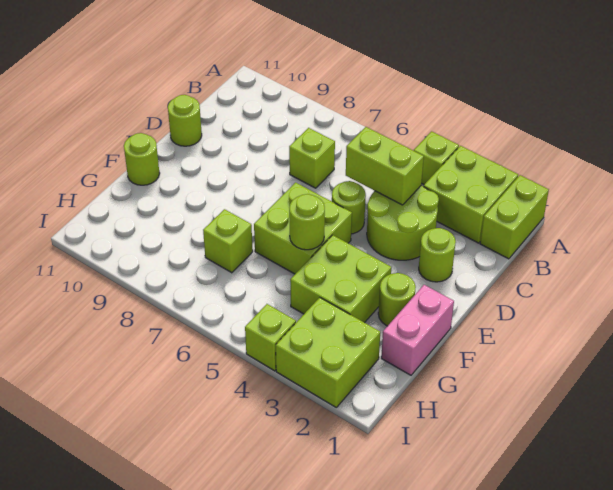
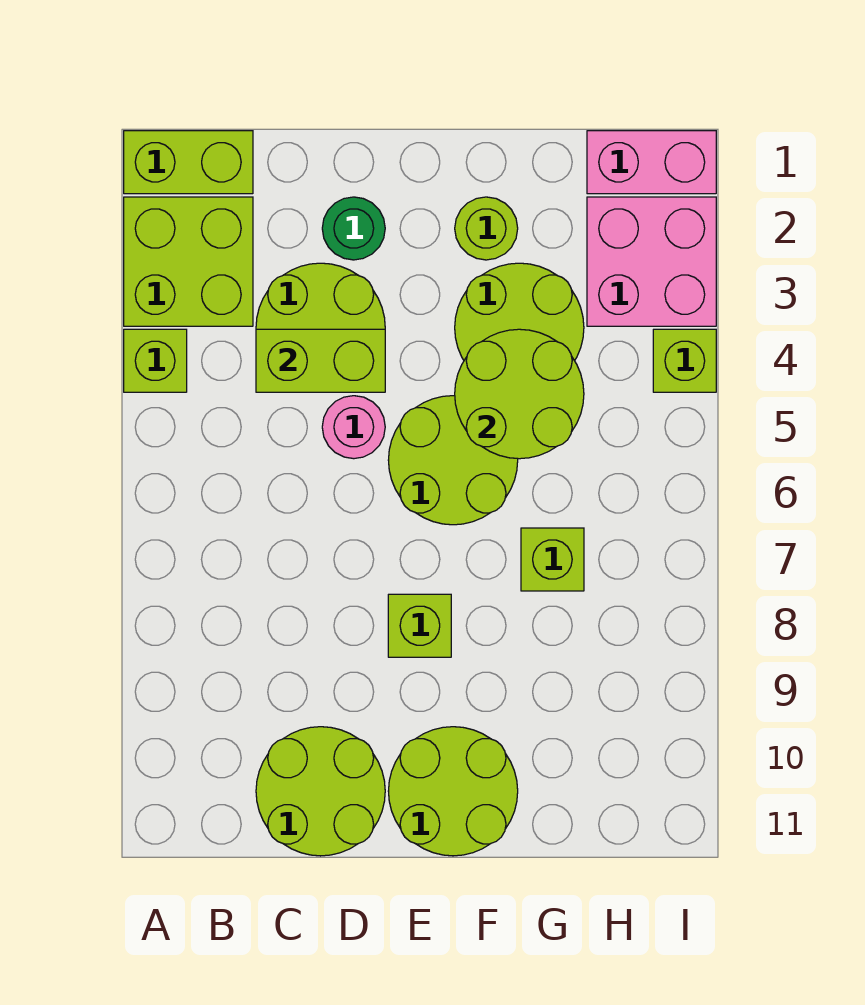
lime brick C4:C5 level 2 -> lime brick C4:D4 level 2
lime brick C7 level 1 -> lime brick E8 level 1
lime round brick D2 level 1 -> green round brick D2 level 1
lime round brick D5 level 1 -> pink round brick D5 level 1
lime round brick D11 level 1 -> lime round brick C10:D11 level 1
lime brick E5:F6 level 1 -> lime round brick E5:F6 level 1
pink brick F1:G1 level 1 -> pink brick H1:I1 level 1
lime brick F3:G4 level 1 -> lime round brick F3:G4 level 1
lime round brick F5 level 2 -> lime round brick F4:G5 level 2
lime round brick F11 level 1 -> lime round brick E10:F11 level 1
lime brick H2:I3 level 1 -> pink brick H2:I3 level 1

